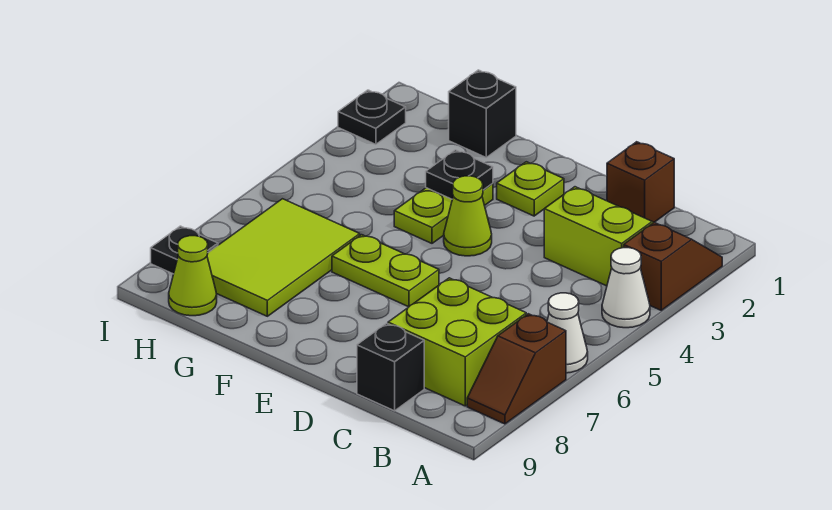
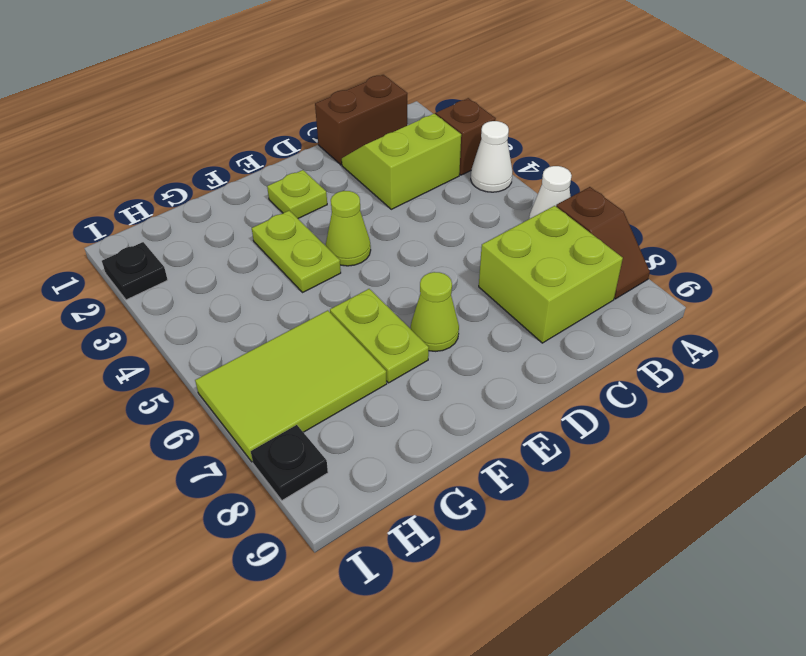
brown brick C1 level 1 -> brown brick B1:C1 level 1
black brick C9 level 1 -> none
lime plate E6:F6 level 1 -> lime plate F6:F7 level 1
black plate F3 level 2 -> none
black brick G1 level 1 -> none
lime tile G6:H8 level 1 -> lime tile G6:I7 level 1
lime cone H9 level 1 -> lime cone E7 level 1

